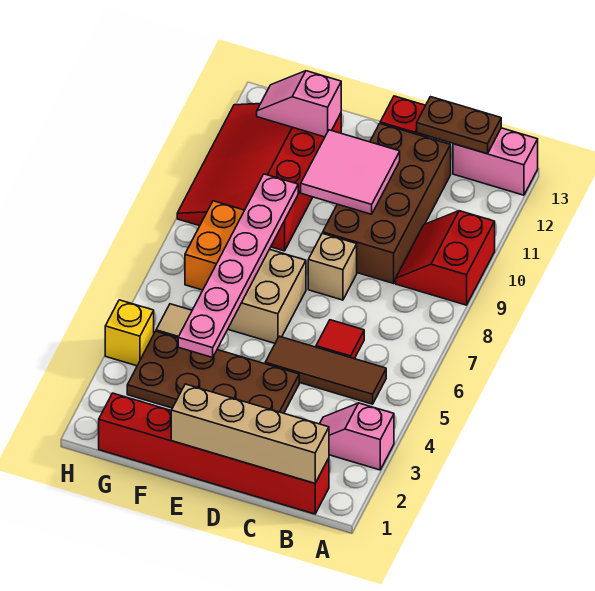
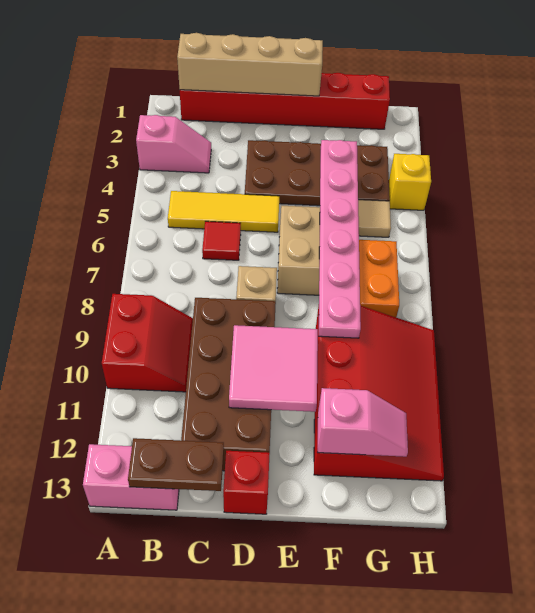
brown tile B5:D5 level 1 -> yellow tile B5:D5 level 1

